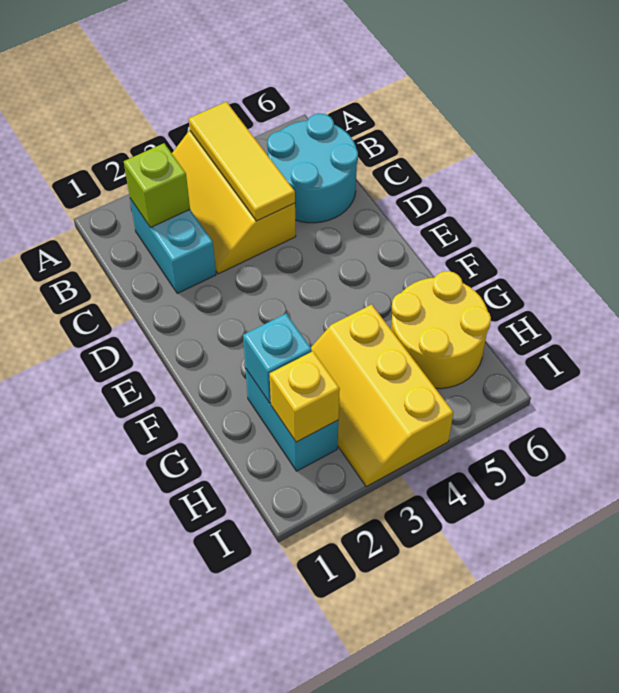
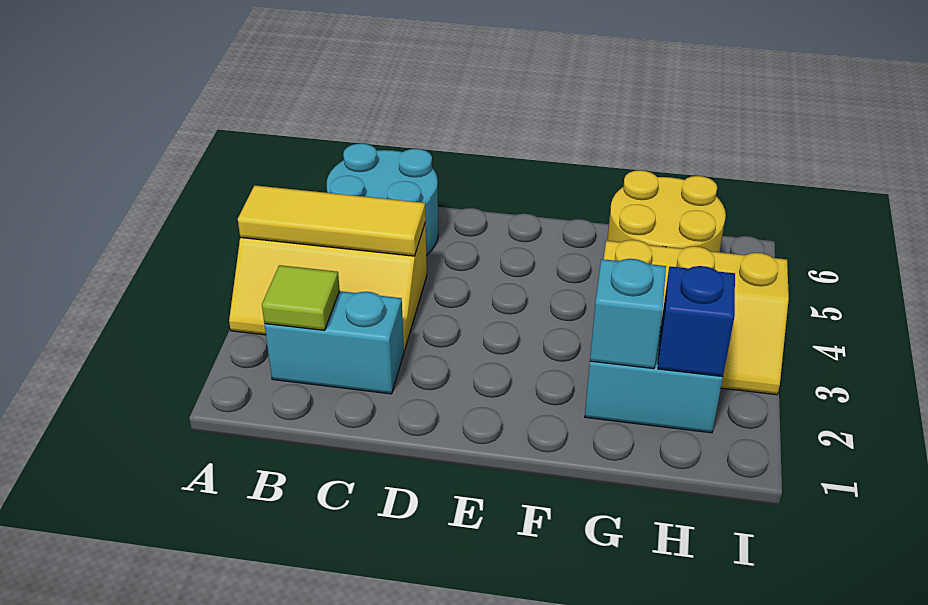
lime brick B2 level 2 -> lime tile B2 level 2
yellow brick H2 level 2 -> blue brick H2 level 2

